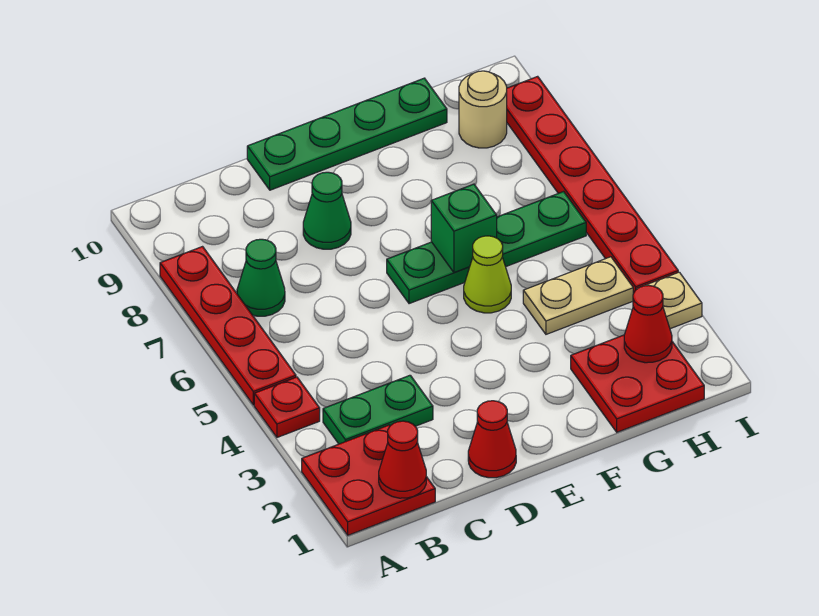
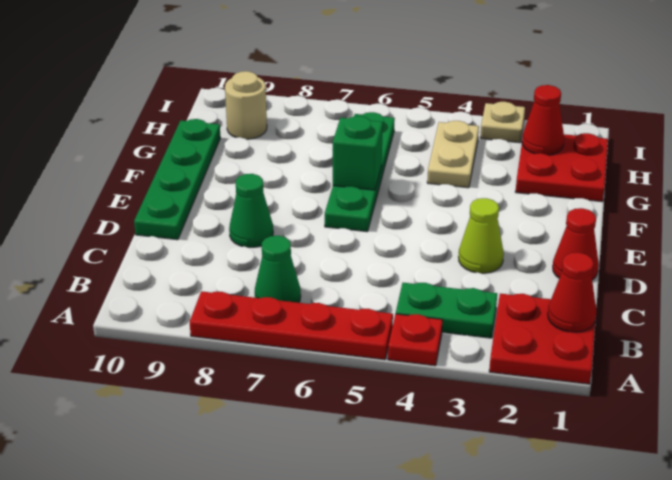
green plate B3:C3 level 1 -> green plate B3:B4 level 1
lime cone F5 level 1 -> lime cone D3 level 1
red plate I4:I9 level 1 -> none

